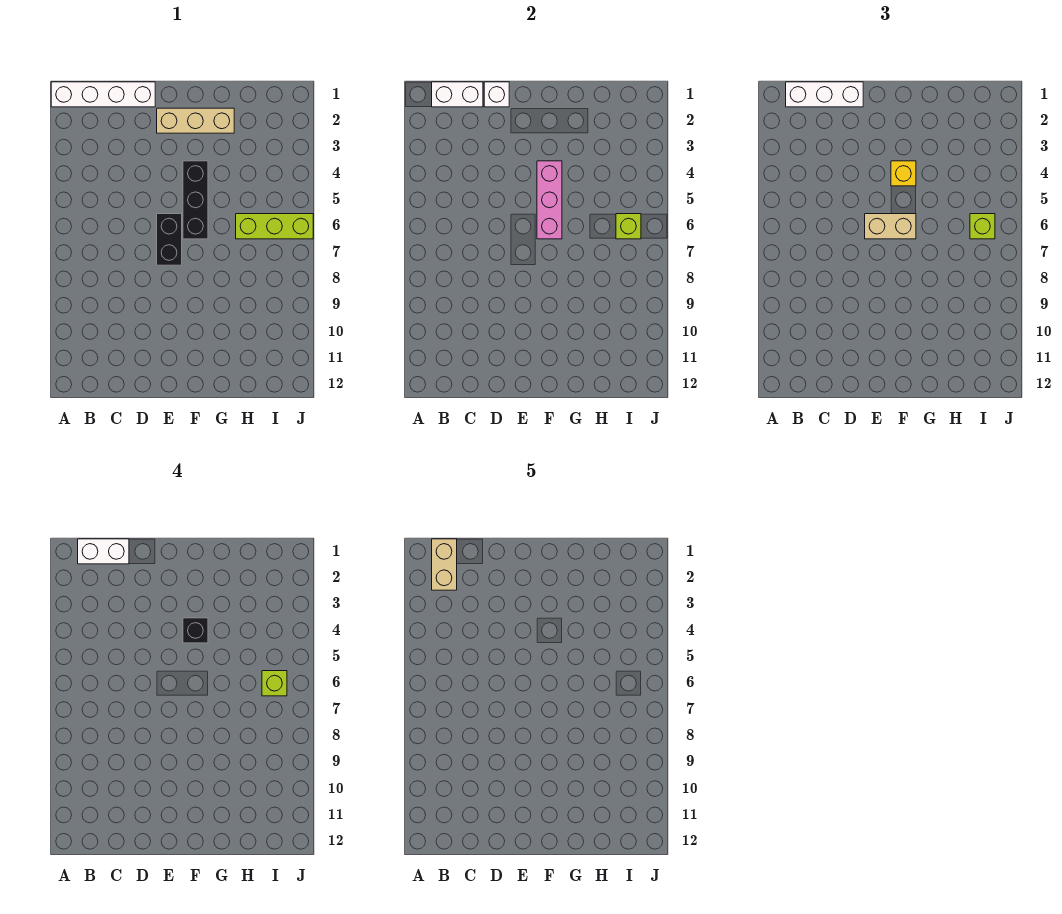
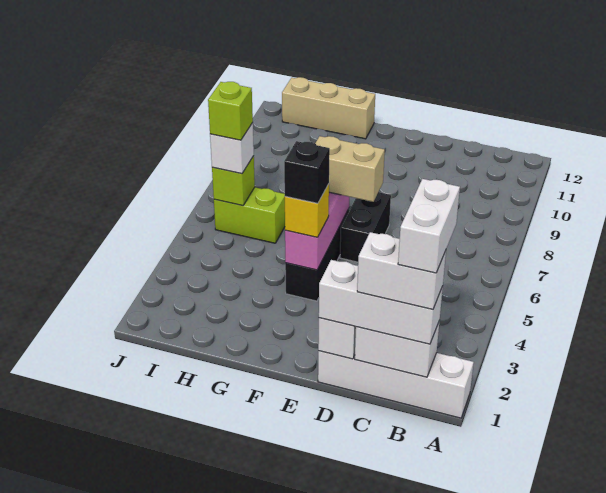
tan brick B1:B2 level 5 -> white brick B1:B2 level 5
tan brick E2:G2 level 1 -> tan brick G12:I12 level 1
lime brick H6:J6 level 1 -> lime brick H6:I6 level 1
lime brick I6 level 3 -> white brick I6 level 3

